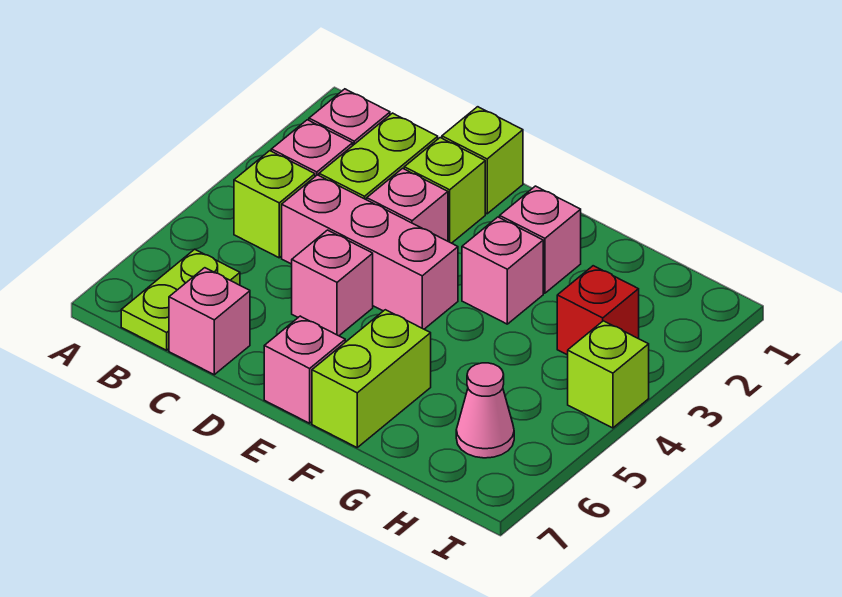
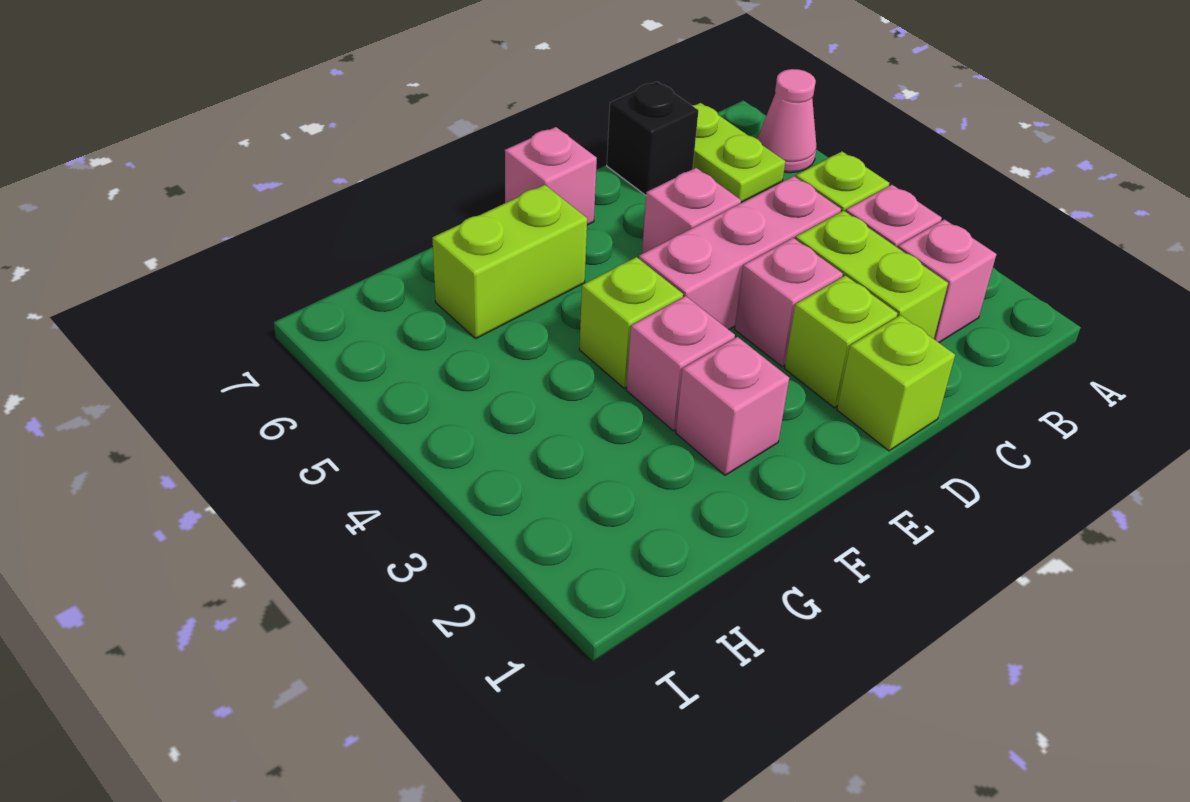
pink brick C7 level 1 -> black brick C7 level 1
lime brick F6:F7 level 1 -> lime brick F6:G6 level 1
red brick H3 level 1 -> none
pink cone H6 level 1 -> pink cone A6 level 1
lime brick I4 level 1 -> lime brick F4 level 1

